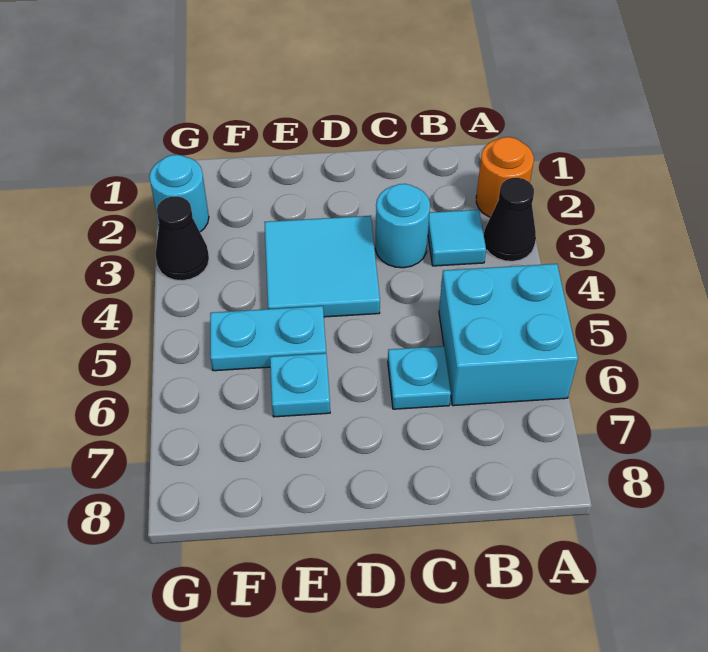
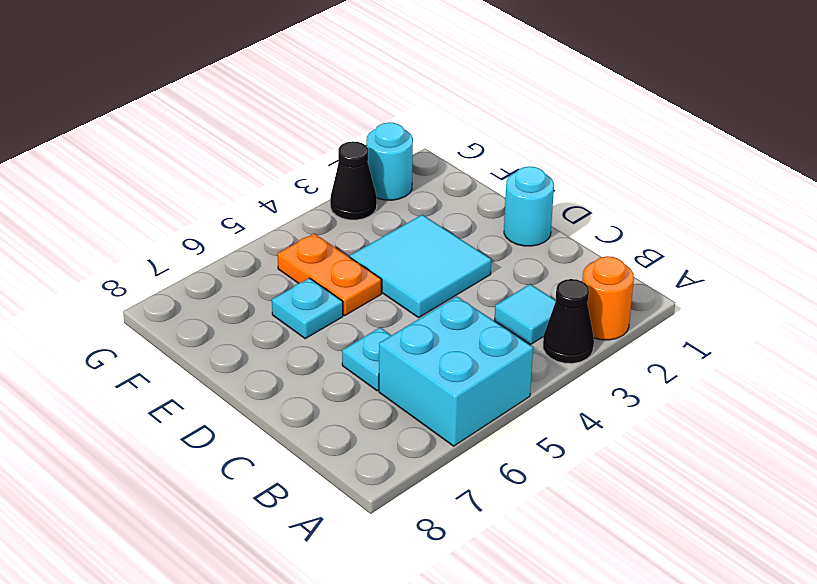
cyan round brick C3 level 1 -> cyan round brick D1 level 1
cyan plate E5:F5 level 1 -> orange plate E5:F5 level 1

